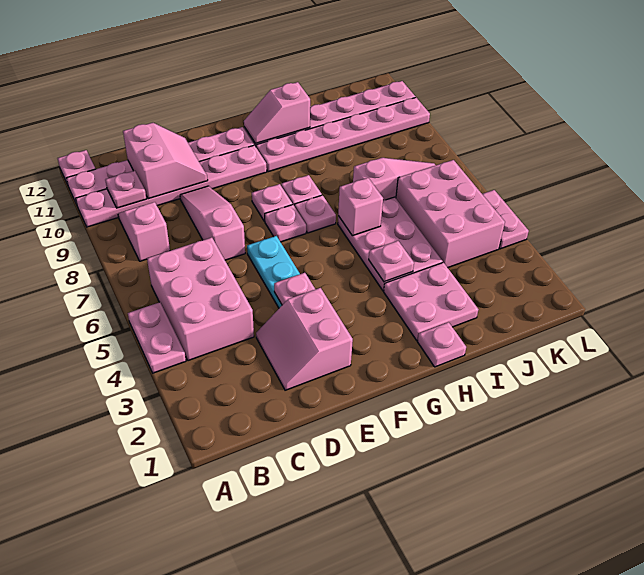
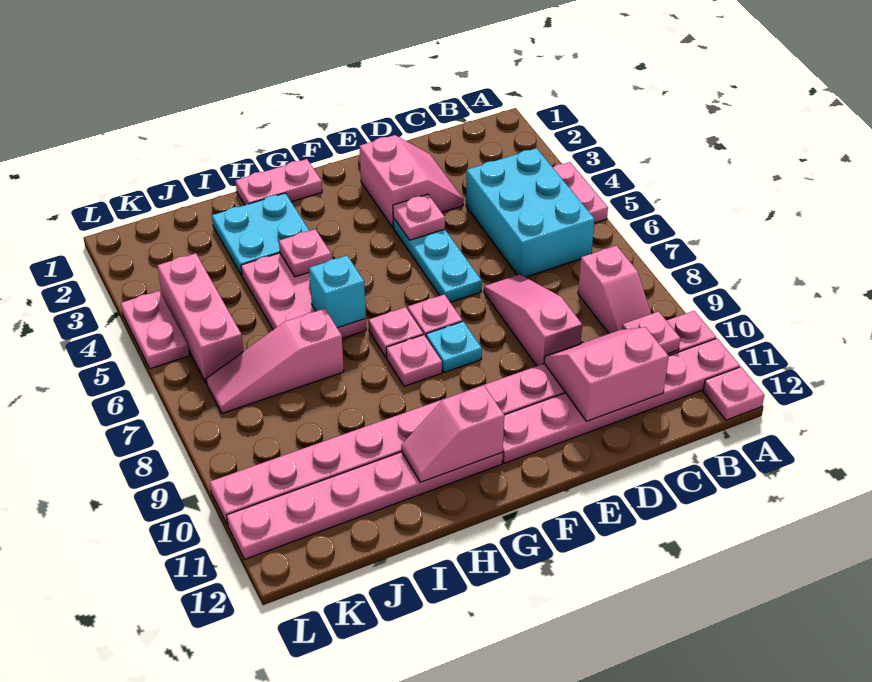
pink brick B4:C6 level 1 -> cyan brick B4:C6 level 1
pink slope C10:D11 level 2 top C -> pink slope C10:D11 level 2 top 11
pink slope D7:D9 level 1 top 7 -> pink slope D7:D9 level 1 top 9
pink plate F8 level 1 -> cyan plate F8 level 1
pink slope G11:H11 level 2 top H -> pink slope G11:H11 level 2 top G
pink plate H1 level 1 -> pink plate G1:H1 level 1
pink plate H2:I3 level 1 -> cyan plate H2:I3 level 1
pink brick H6 level 2 -> cyan brick H6 level 2
pink brick J4:K6 level 1 -> pink brick K4:K6 level 1

